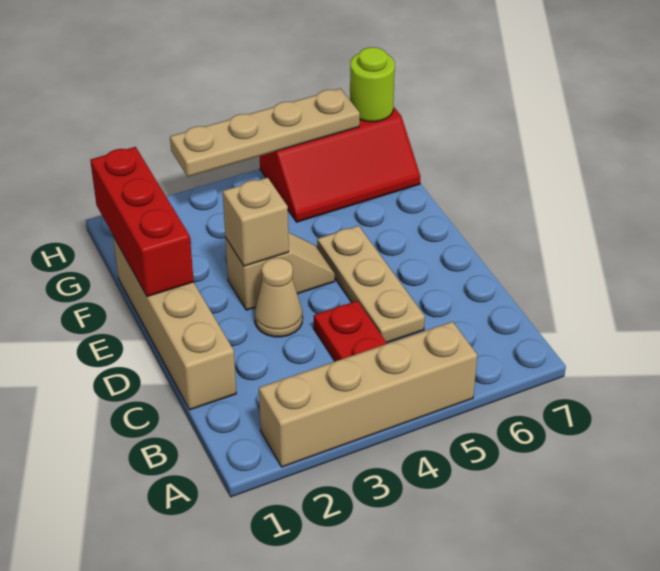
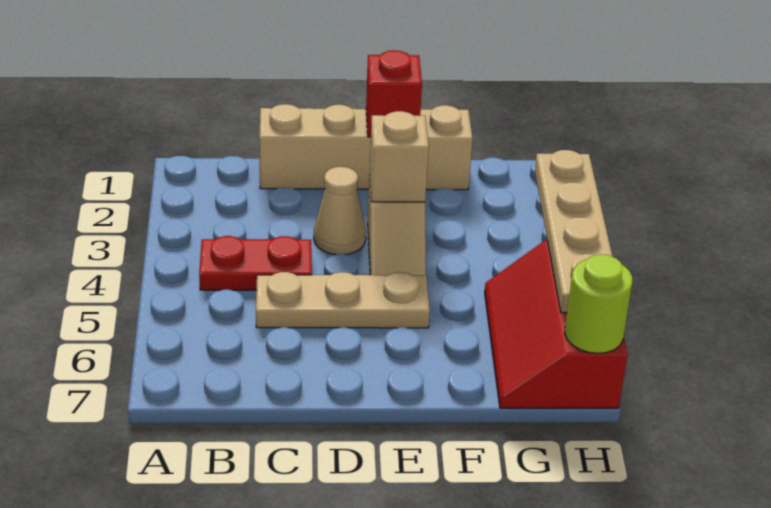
tan brick A2:A5 level 1 -> none
red brick E1:G1 level 2 -> red brick E1 level 2

